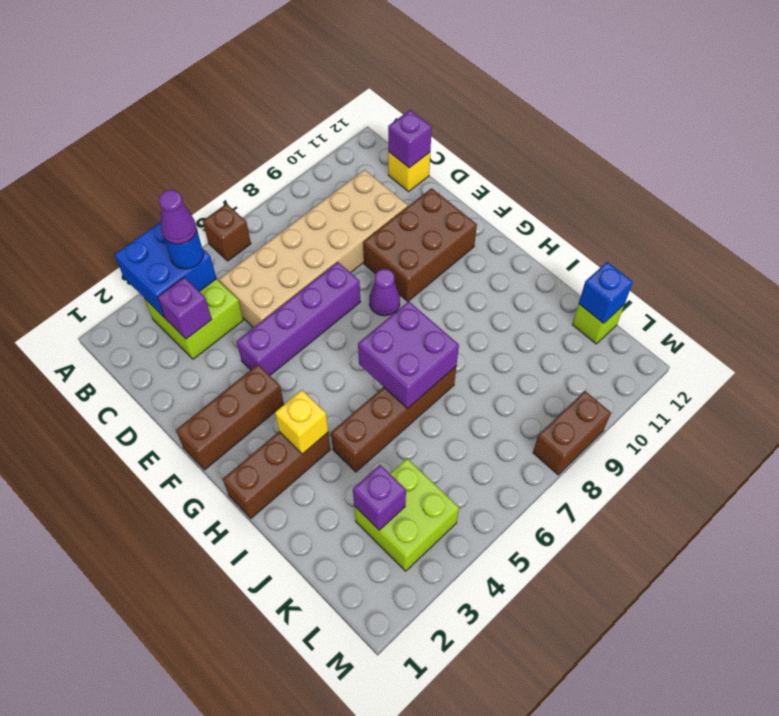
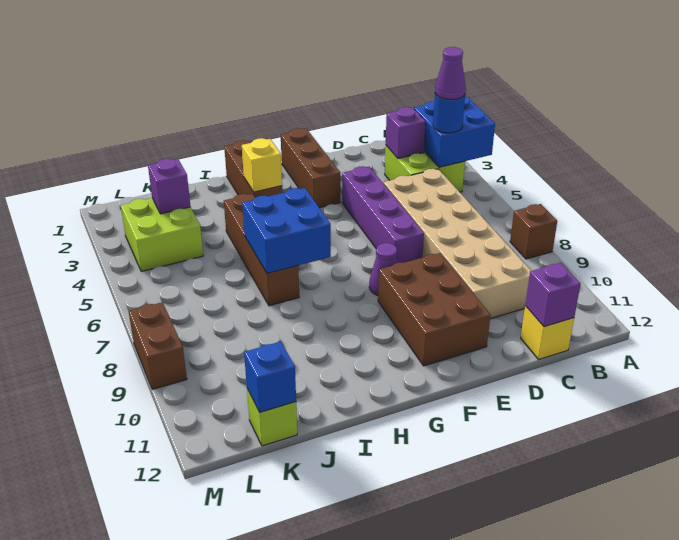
brown brick A6 level 1 -> brown brick A8 level 1
purple brick H6:I7 level 2 -> blue brick H6:I7 level 2

